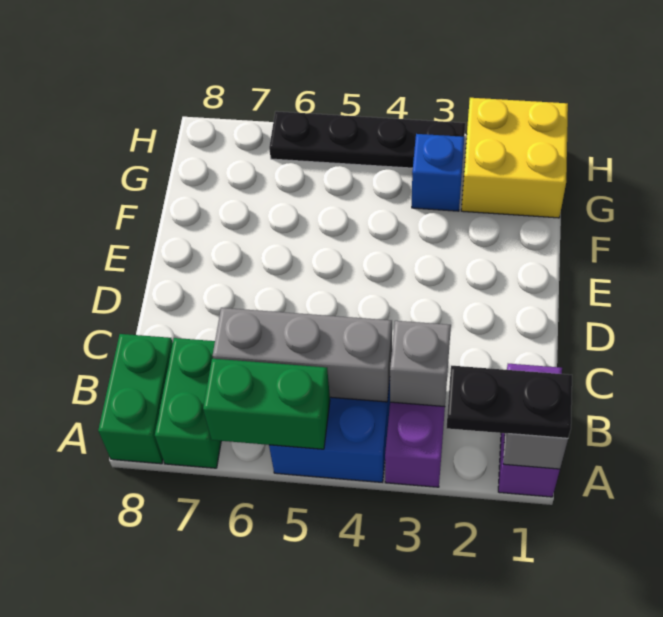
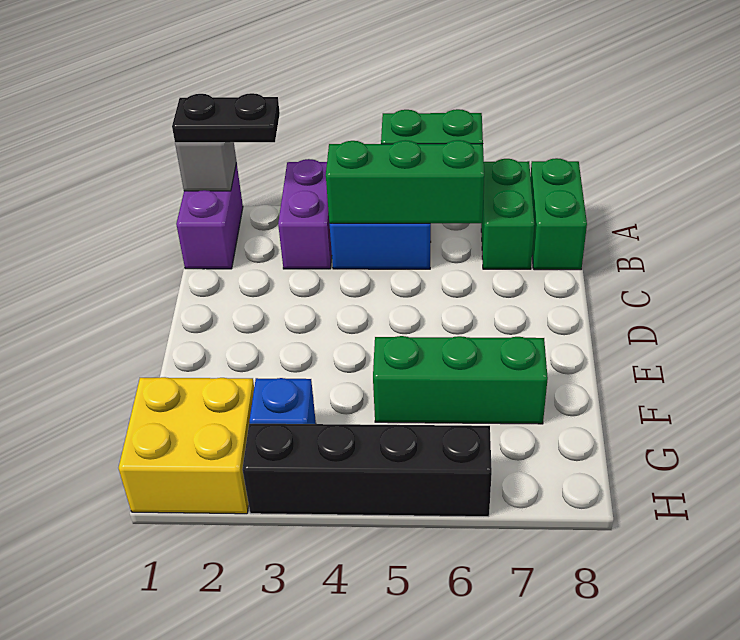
grey brick B3 level 2 -> none
grey brick B4:B6 level 2 -> green brick B4:B6 level 2
none -> green brick F5:F7 level 1
black plate H3:H6 level 1 -> black brick H3:H6 level 1

